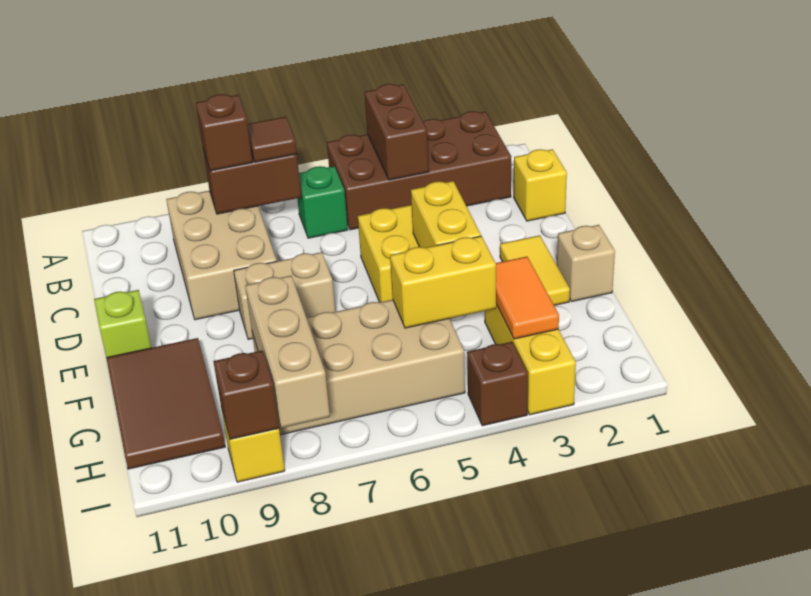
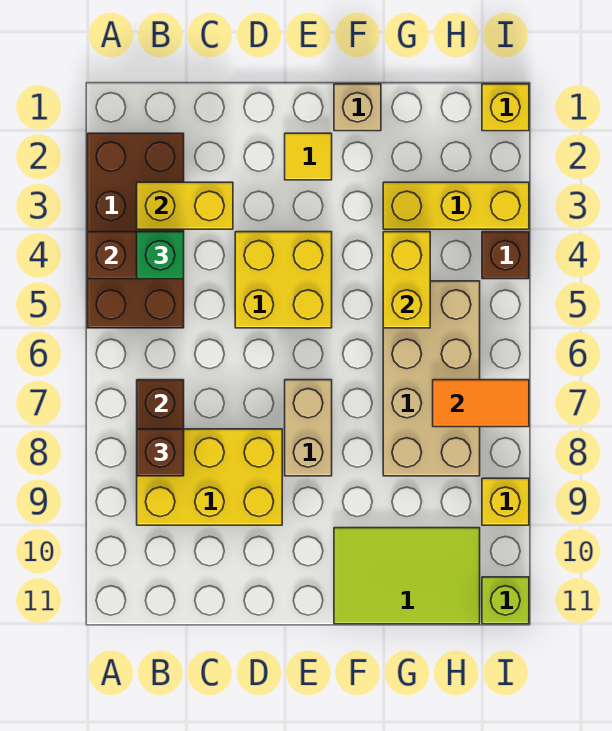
green brick B6 level 1 -> green brick B4 level 3
brown tile B7 level 3 -> none
tan brick B8:D9 level 1 -> yellow brick B8:D9 level 1
yellow brick C1 level 1 -> yellow brick I1 level 1
yellow tile E2:F2 level 1 -> yellow tile E2 level 1
yellow brick E4:F4 level 2 -> yellow brick B3:C3 level 2
lime brick E11 level 1 -> lime brick I11 level 1
brown tile F10:H11 level 1 -> lime tile F10:H11 level 1
orange tile G3:H3 level 2 -> orange tile H7:I7 level 2
tan brick G8:I8 level 2 -> none
brown brick I9 level 2 -> none

